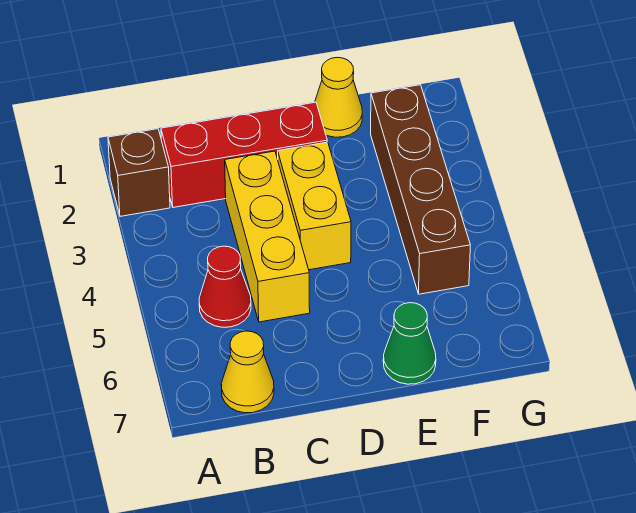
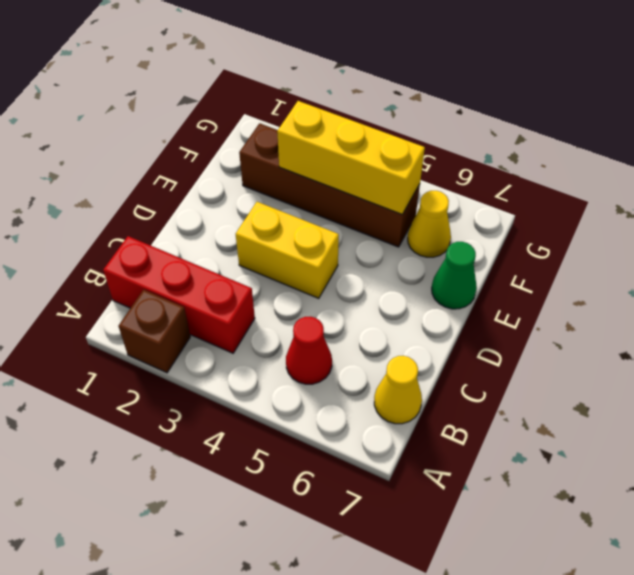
red brick B2:D2 level 1 -> red brick B1:B3 level 1
yellow brick C3:C5 level 1 -> yellow brick F3:F5 level 2
yellow cone E1 level 1 -> yellow cone F6 level 1

